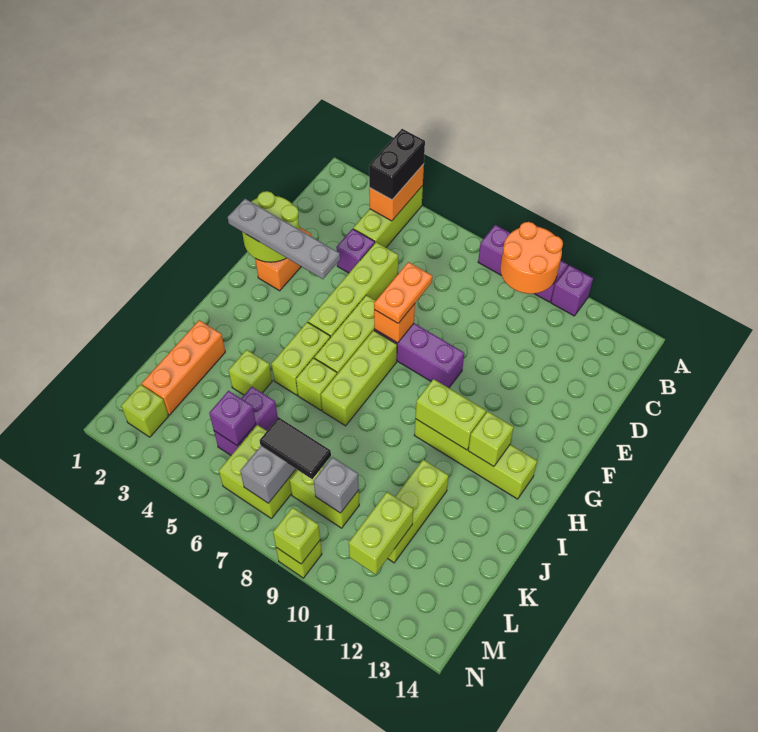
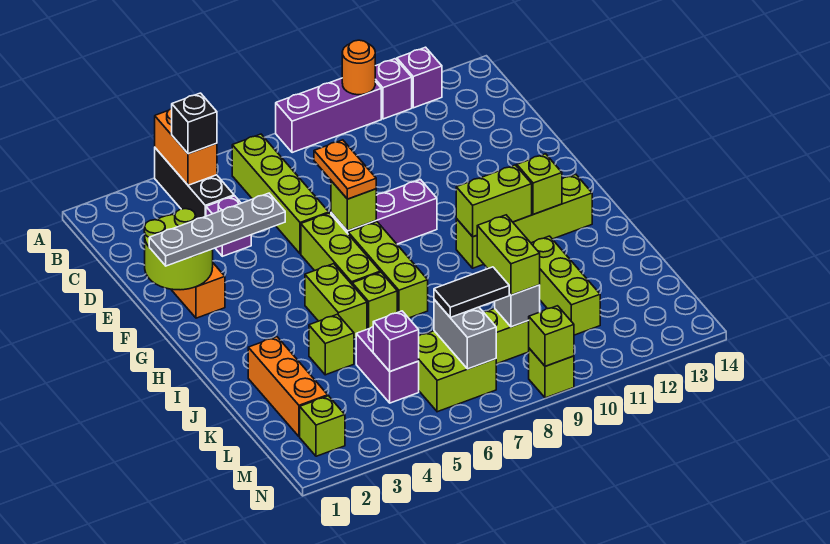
lime brick A4:C4 level 1 -> black brick A4:C4 level 1
black brick A4:B4 level 3 -> black brick B4 level 3
orange round brick A9:B10 level 2 -> orange round brick A10 level 2
none -> purple brick A12 level 1
lime brick D5:G5 level 1 -> lime brick B6:E6 level 1
orange brick F7 level 2 -> lime brick F7 level 2
lime brick L11:M11 level 2 -> lime brick K9:L9 level 3

